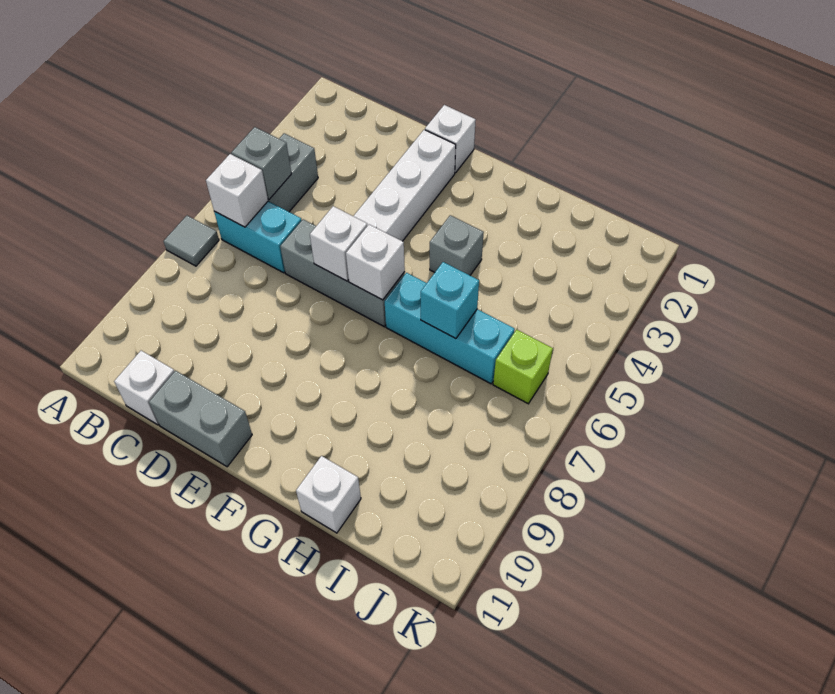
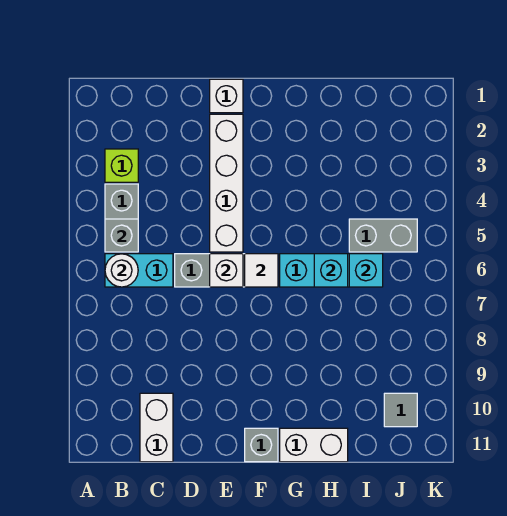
grey tile A7 level 1 -> grey tile J10 level 1
white brick B6 level 2 -> white round brick B6 level 2
white brick C11 level 1 -> white brick C10:C11 level 1
grey brick D11:E11 level 1 -> grey brick I5:J5 level 1
white brick F6 level 2 -> white tile F6 level 2
grey brick G4 level 1 -> grey brick F11 level 1
white brick H11 level 1 -> white brick G11:H11 level 1
none -> cyan brick I6 level 2
lime brick J6 level 1 -> lime brick B3 level 1

